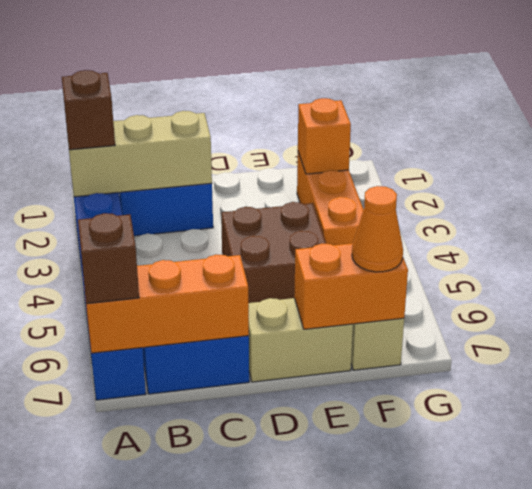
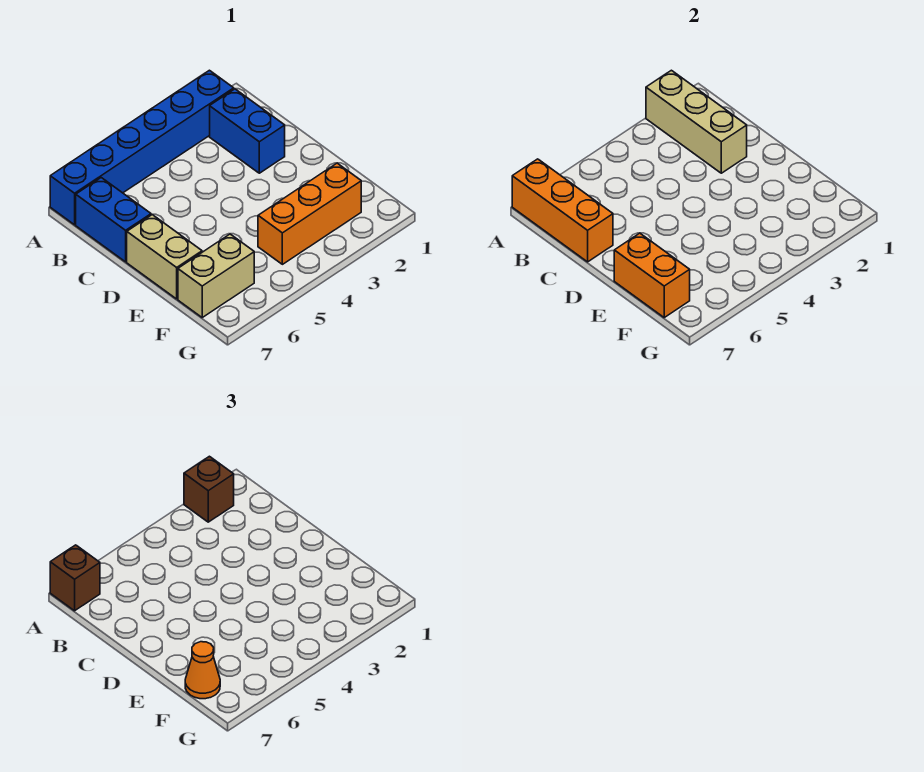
brown brick D4:E5 level 1 -> none
orange brick F2 level 2 -> none

